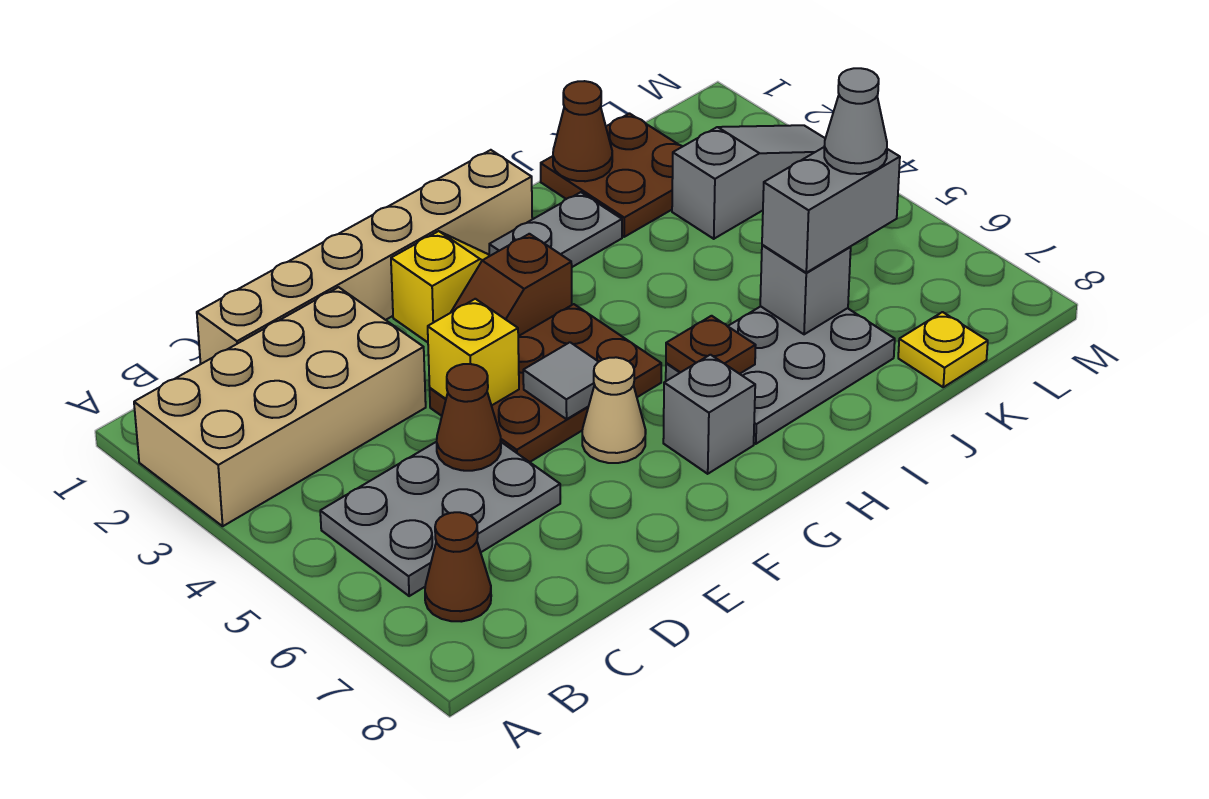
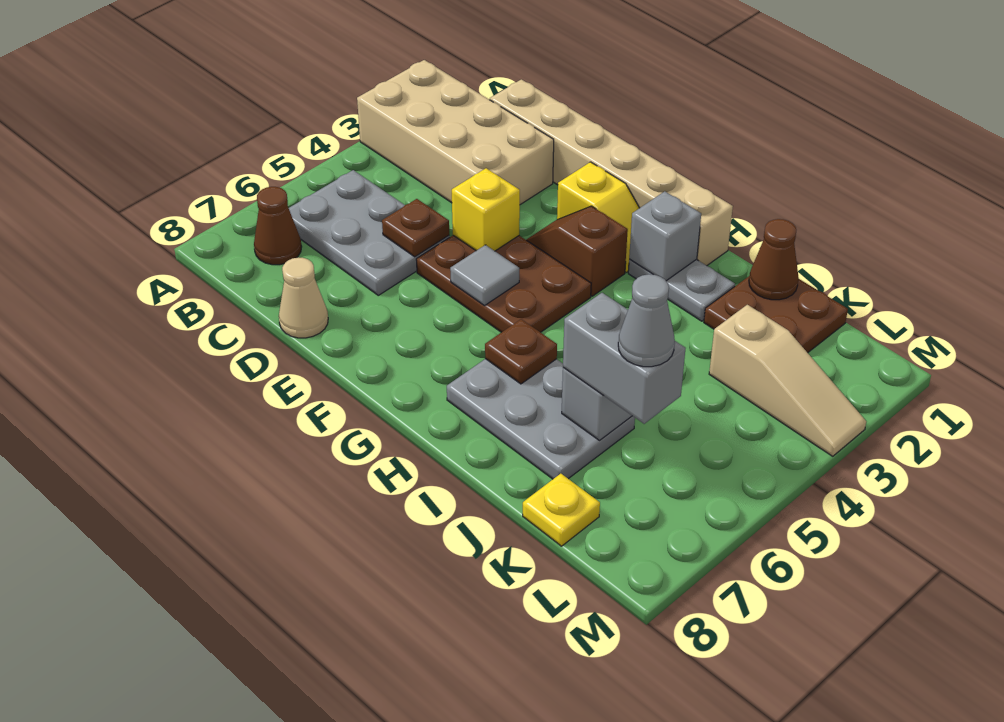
brown cone D5 level 2 -> brown plate D5 level 2
tan cone F6 level 1 -> tan cone D8 level 1
grey brick G7 level 1 -> grey brick H2 level 2
grey slope K3:M3 level 1 top K -> tan slope K3:M3 level 1 top K

